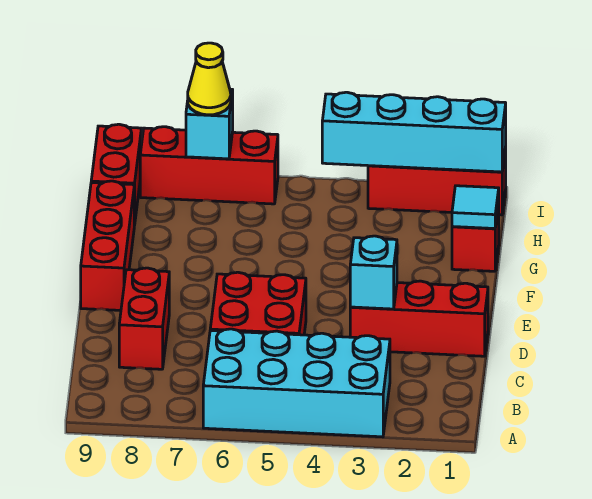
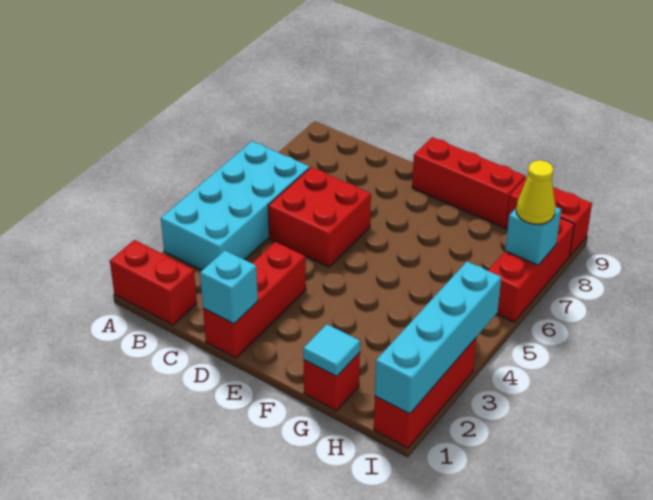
red brick C8:D8 level 1 -> red brick A1:B1 level 1
cyan brick D3 level 2 -> cyan brick D1 level 2

